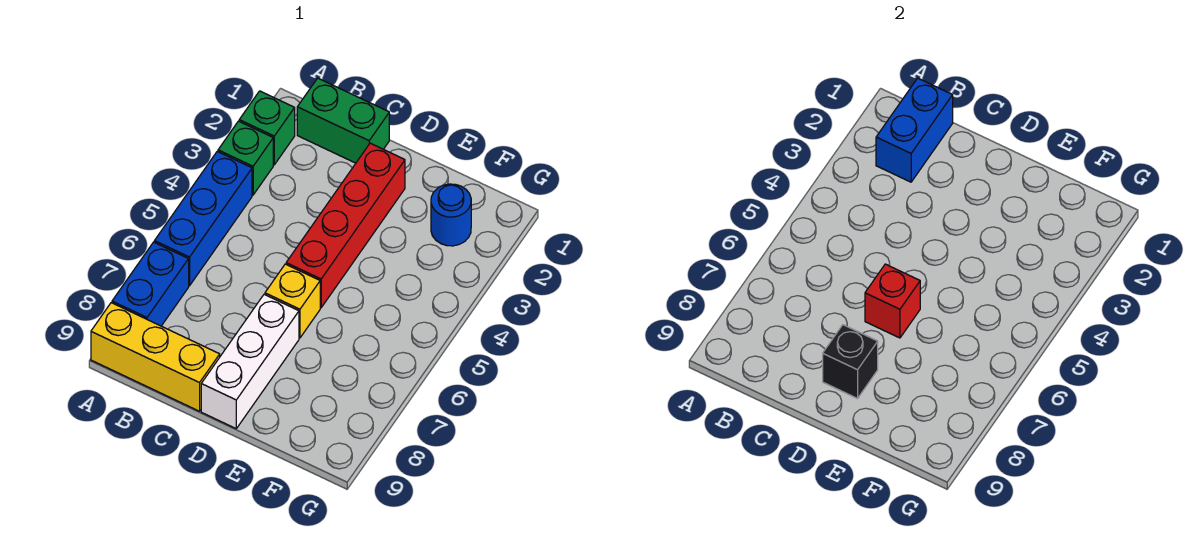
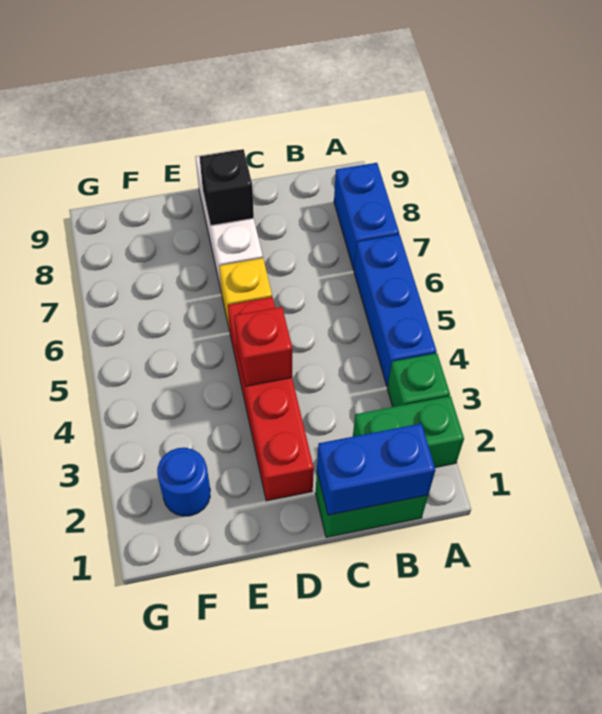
green brick A2 level 1 -> green brick A2:B2 level 1
yellow brick A9:C9 level 1 -> none
blue brick B1:B2 level 2 -> blue brick B1:C1 level 2
red brick D6 level 2 -> red brick D4 level 2

